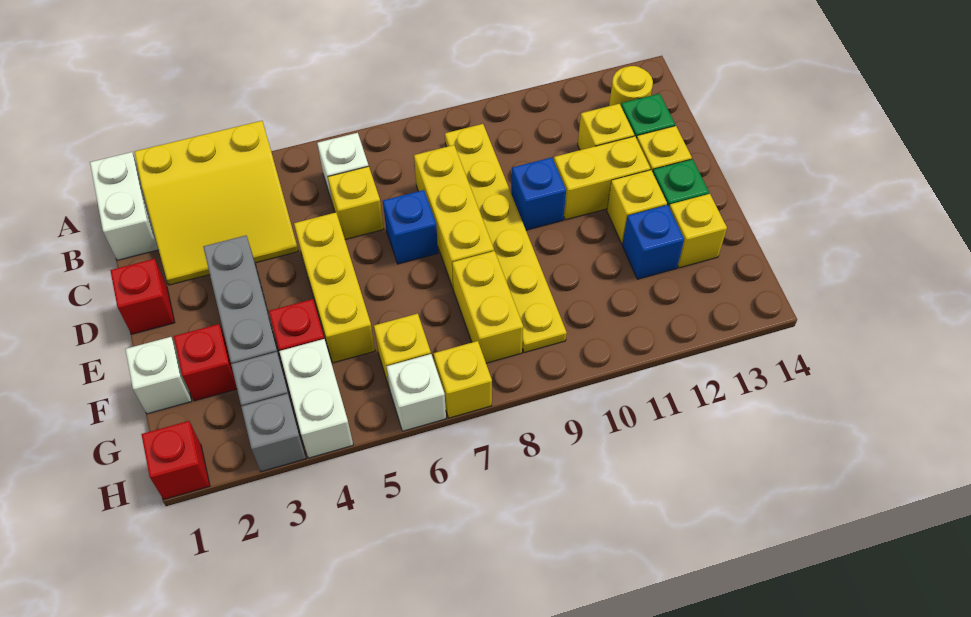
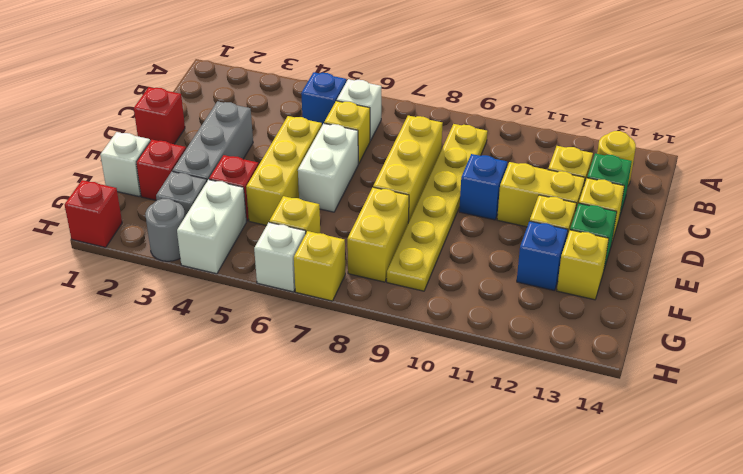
white brick A1:B1 level 1 -> white brick D6:E6 level 1
yellow slope A2:C4 level 1 top A -> none
blue brick D7 level 1 -> blue brick B5 level 1
grey brick H3 level 1 -> grey round brick H3 level 1

